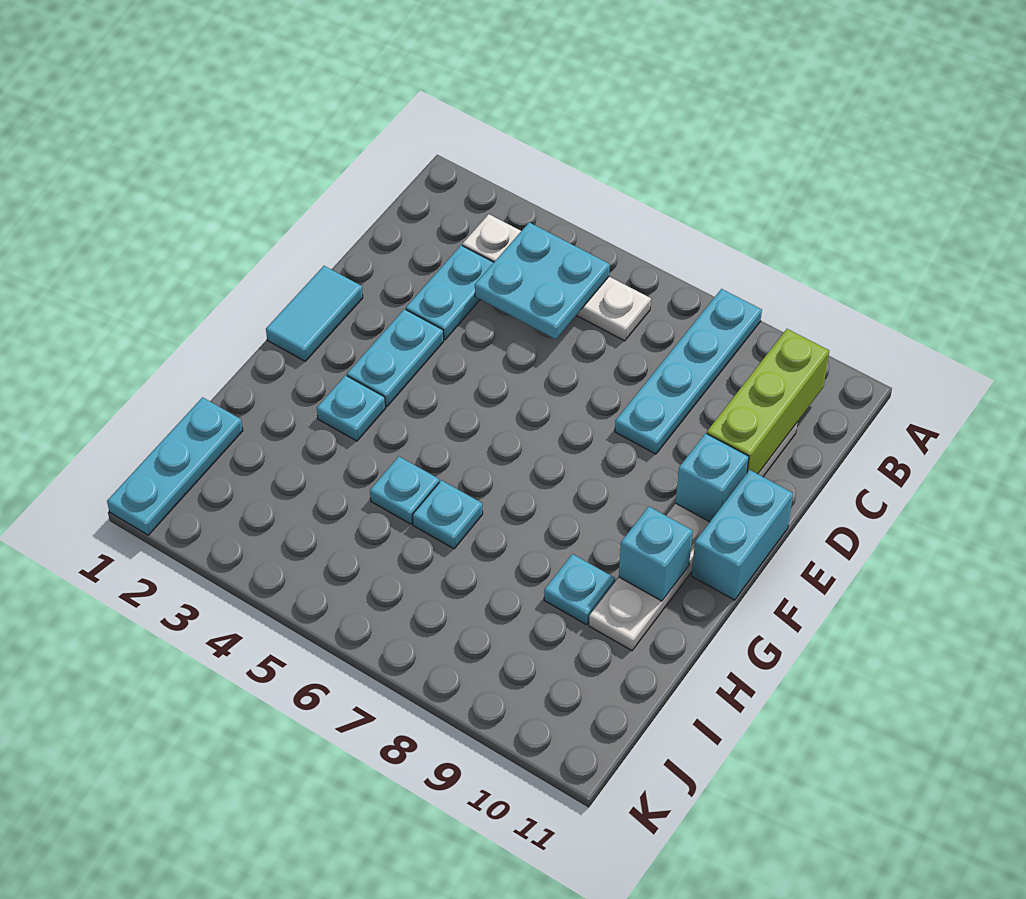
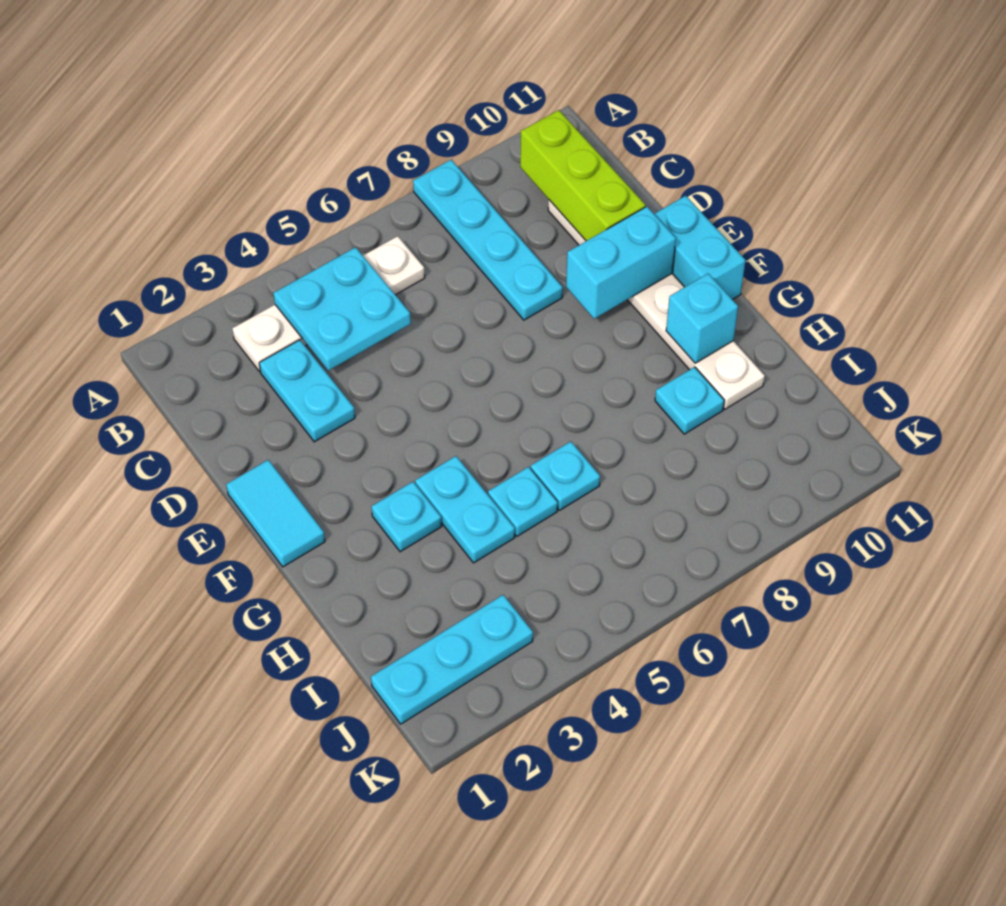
cyan plate E3:F3 level 1 -> cyan plate G4:H4 level 1
cyan brick E10 level 2 -> cyan brick E9:E10 level 2
cyan plate I1:K1 level 1 -> cyan plate J1:J3 level 1

